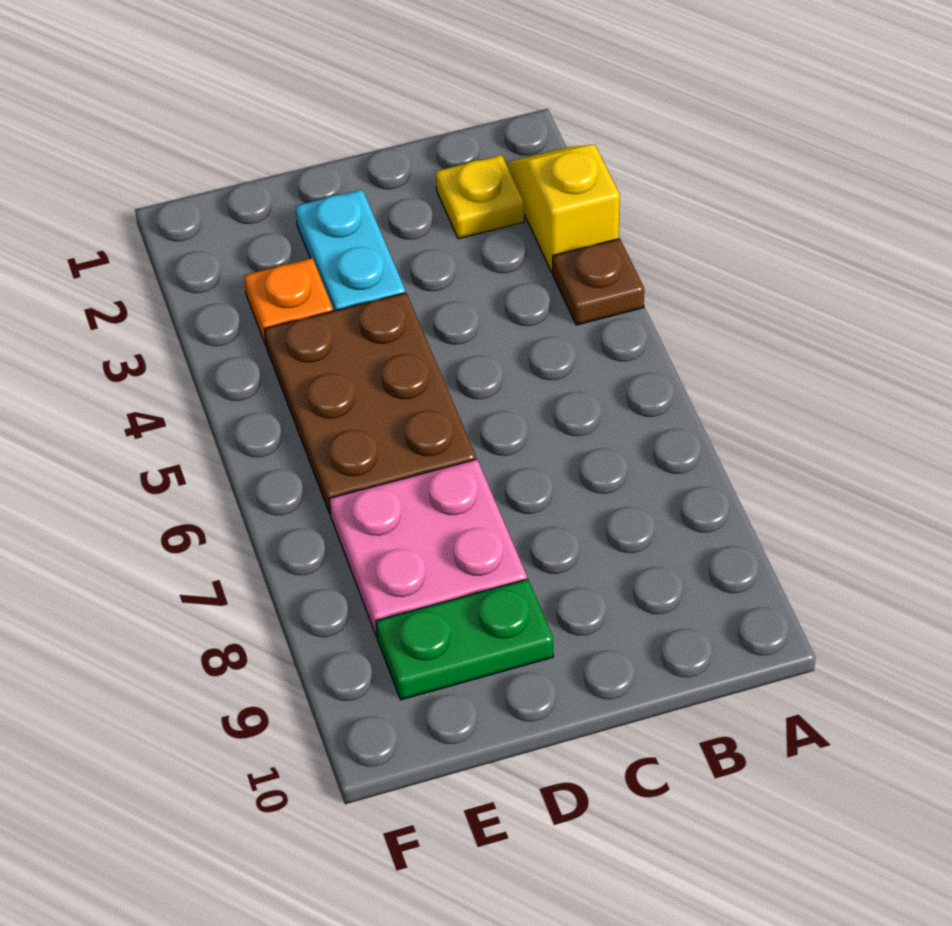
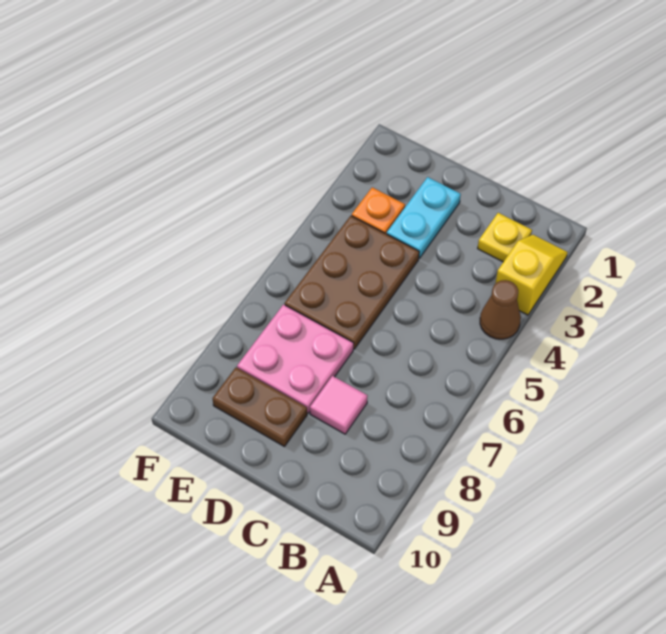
brown plate A4 level 1 -> brown cone A4 level 1
none -> pink tile C8 level 1
green plate D9:E9 level 1 -> brown plate D9:E9 level 1

